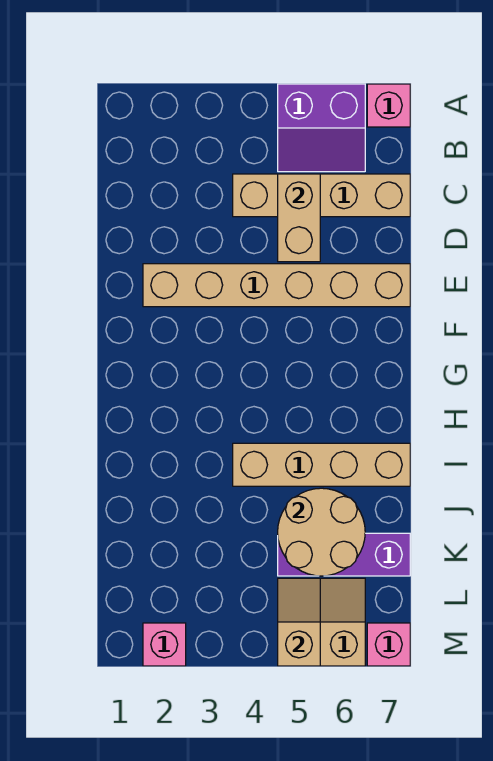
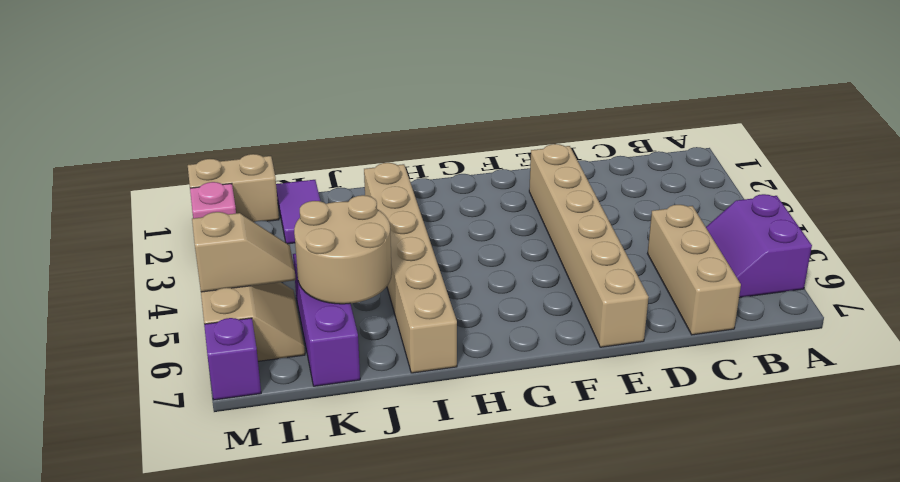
pink brick A7 level 1 -> none
tan brick C4:C7 level 1 -> tan brick C5:C7 level 1
tan brick C5:D5 level 2 -> tan brick L1:M1 level 1
tan brick I4:I7 level 1 -> tan brick I2:I7 level 1
none -> purple tile K1:K2 level 1
pink brick M7 level 1 -> purple brick M7 level 1

